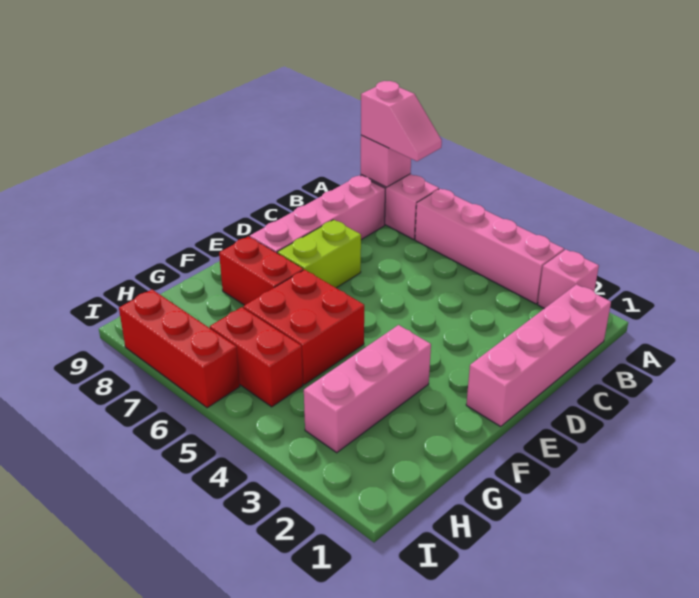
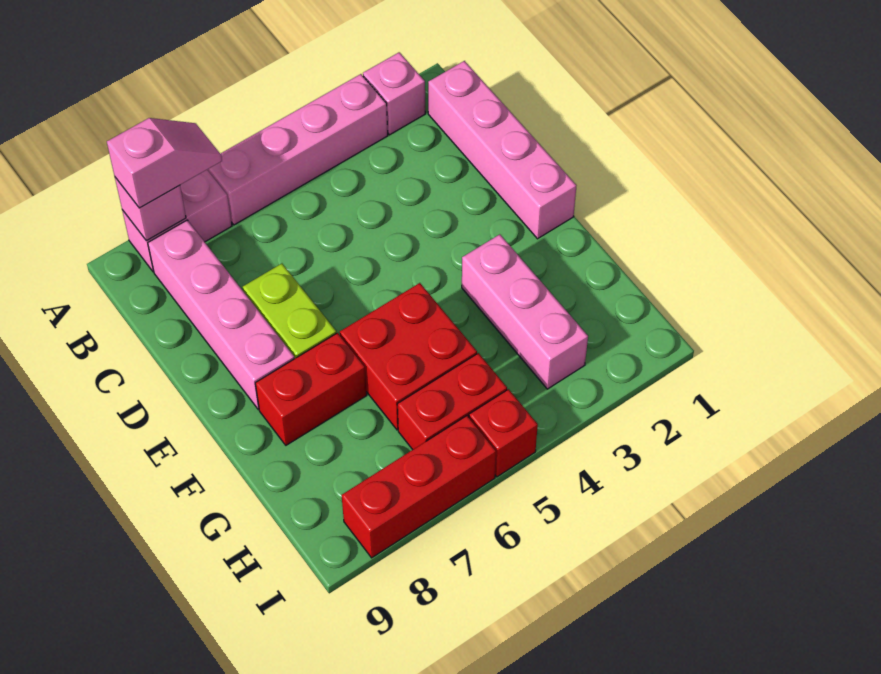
none -> red brick I5 level 1

